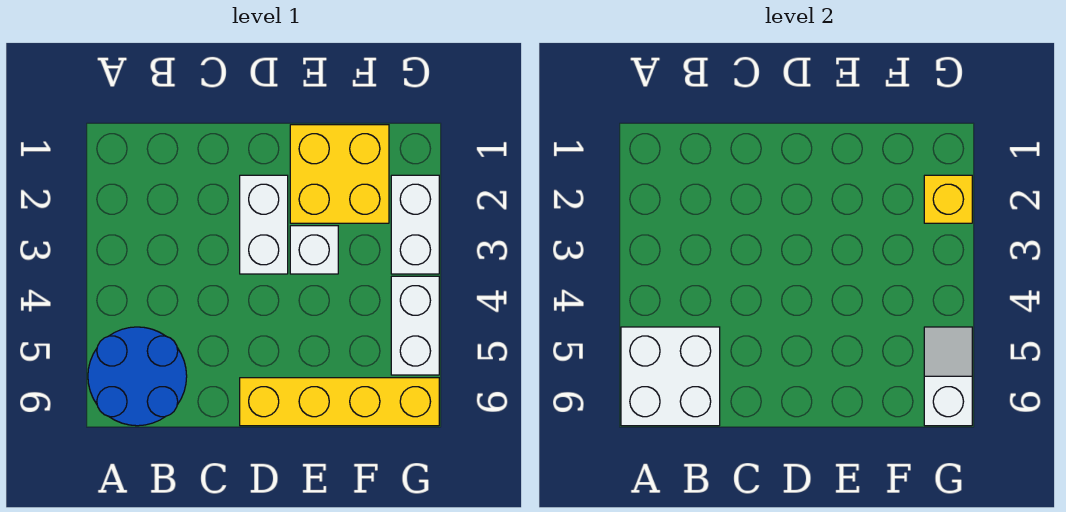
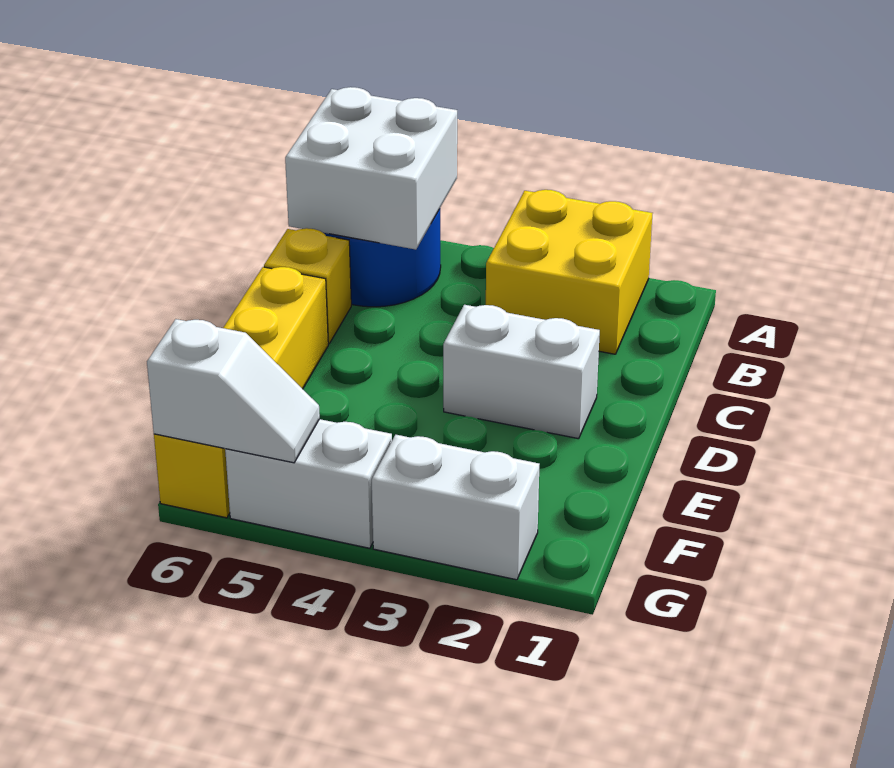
yellow brick E1:F2 level 1 -> yellow brick A2:B3 level 1
white brick E3 level 1 -> none
yellow brick G2 level 2 -> yellow brick C6 level 1

